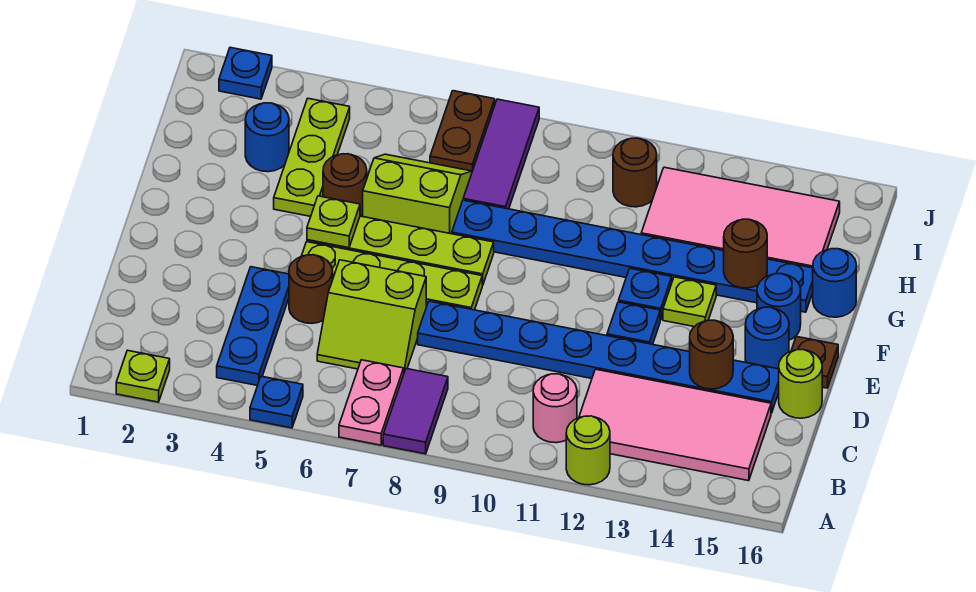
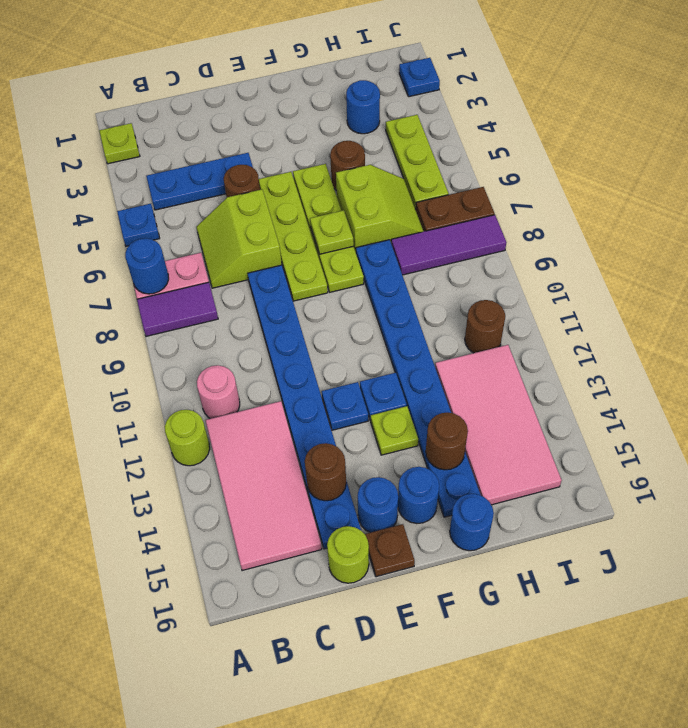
none -> blue round brick A7 level 2
lime plate F5 level 2 -> lime plate F7 level 2
lime plate G4:I4 level 1 -> lime plate I4:I6 level 1

